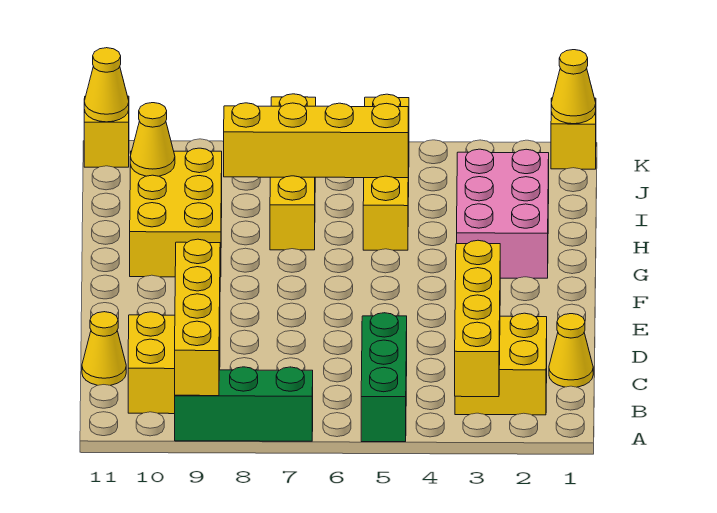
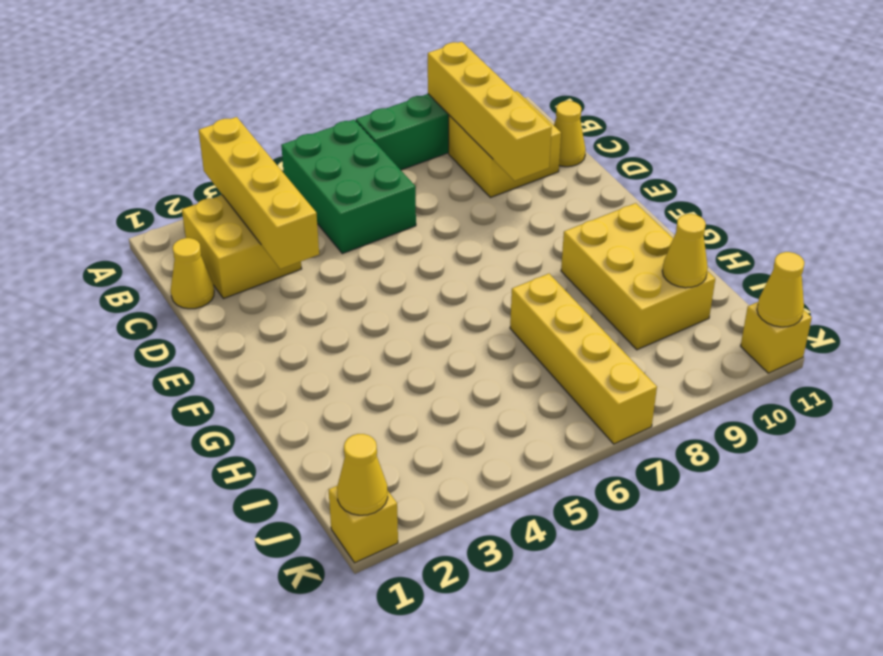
green brick A5:C5 level 1 -> green brick A5:C6 level 1
pink brick G2:I3 level 1 -> none
yellow brick H5:K5 level 1 -> none
yellow brick I5:I8 level 2 -> none

